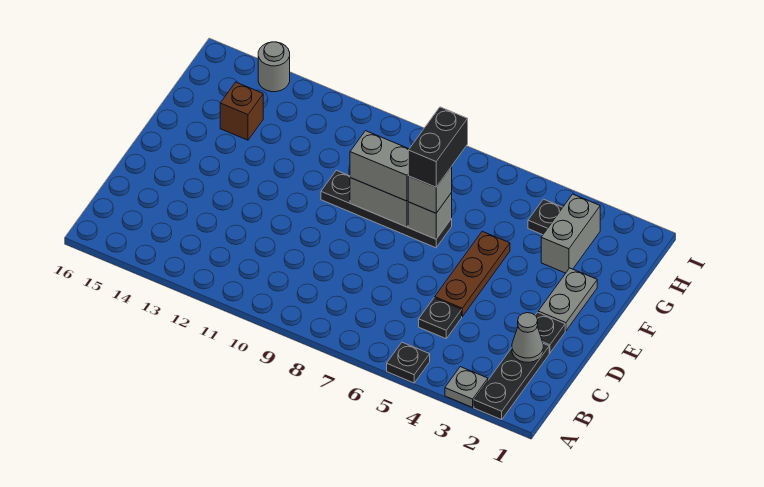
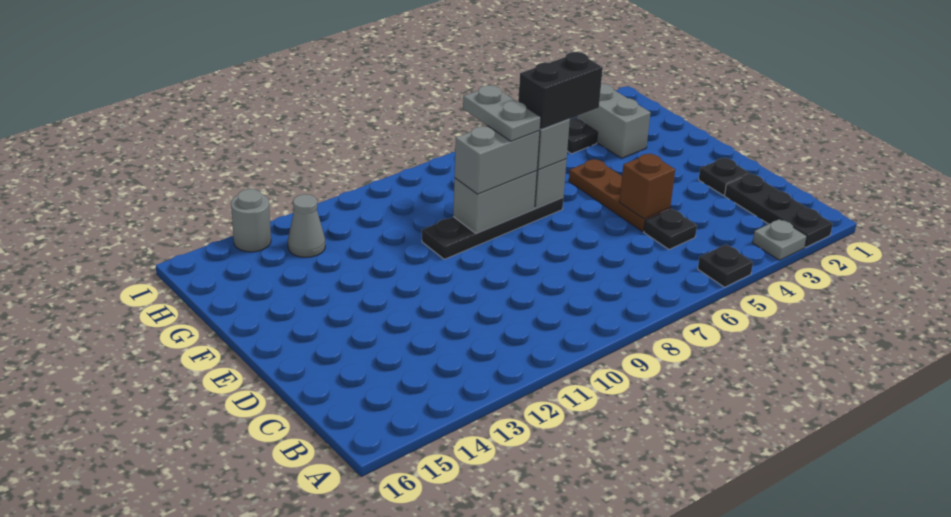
grey cone C2 level 2 -> grey cone H13 level 1
grey plate E2:F2 level 1 -> grey plate F8:G8 level 4
black brick F7:G7 level 4 -> black brick F6:F7 level 4
brown brick G14 level 1 -> brown brick D5 level 2

